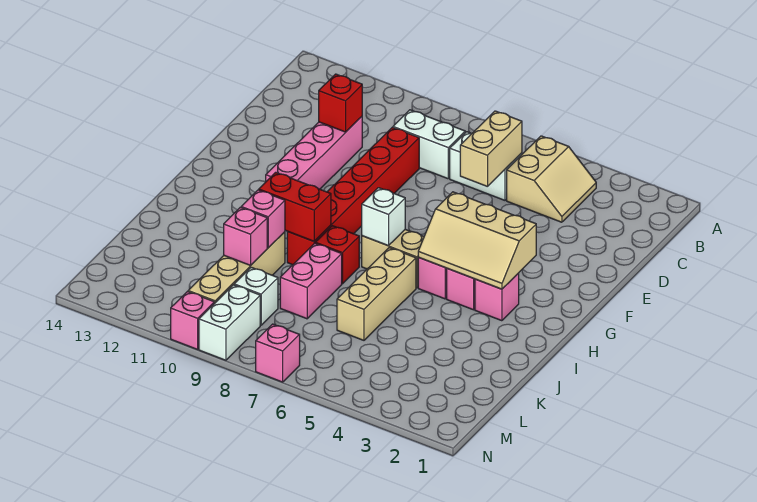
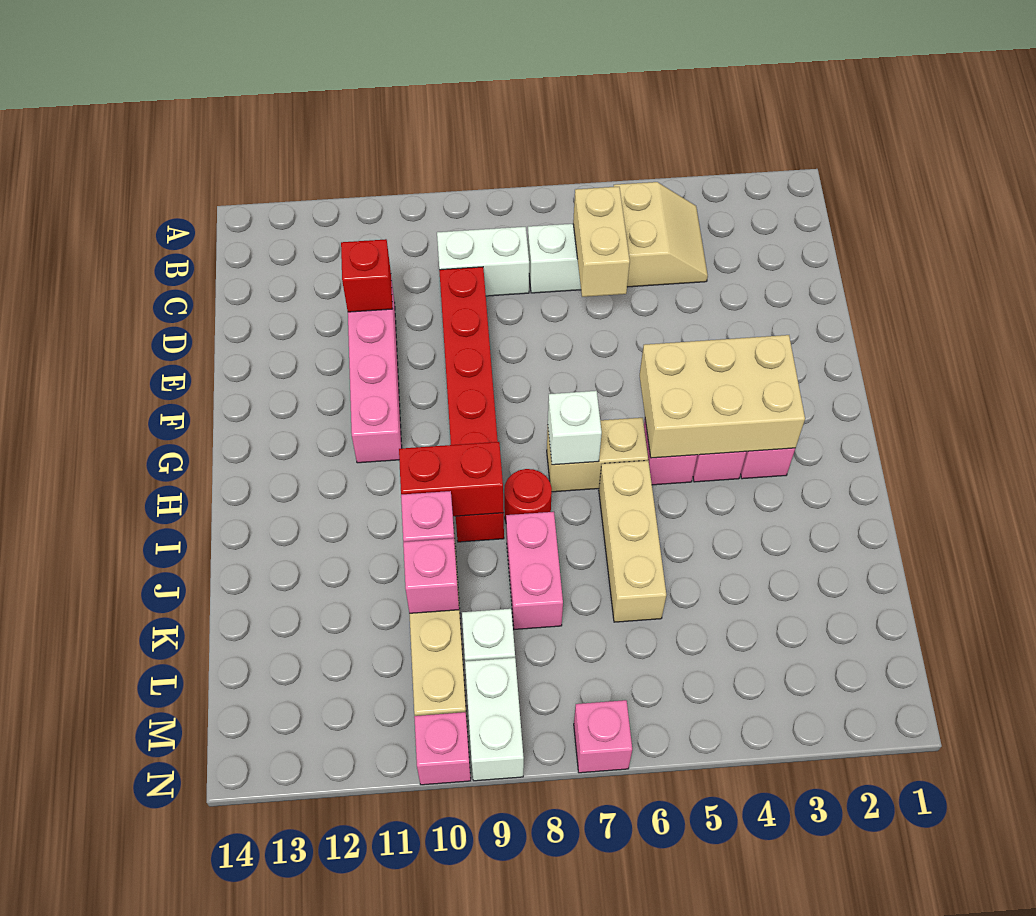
tan slope G3:H5 level 2 top G -> tan brick G3:H5 level 2
red brick I8 level 1 -> red round brick I8 level 1

